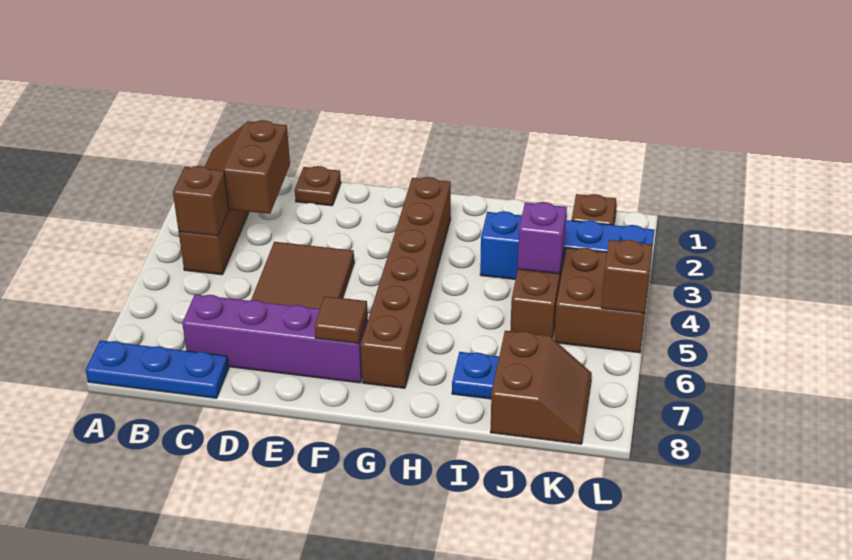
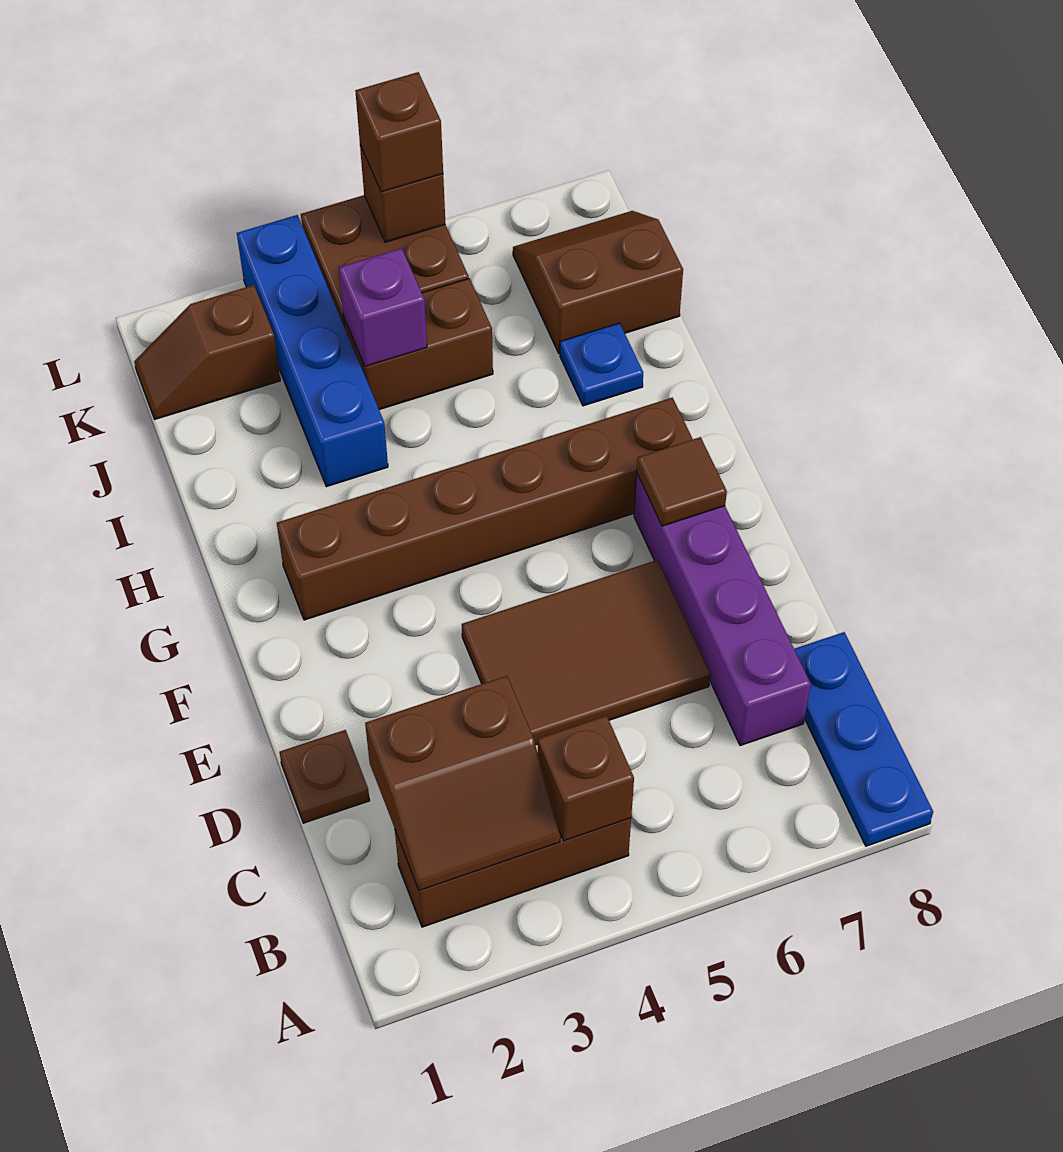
none -> brown brick L5 level 3

